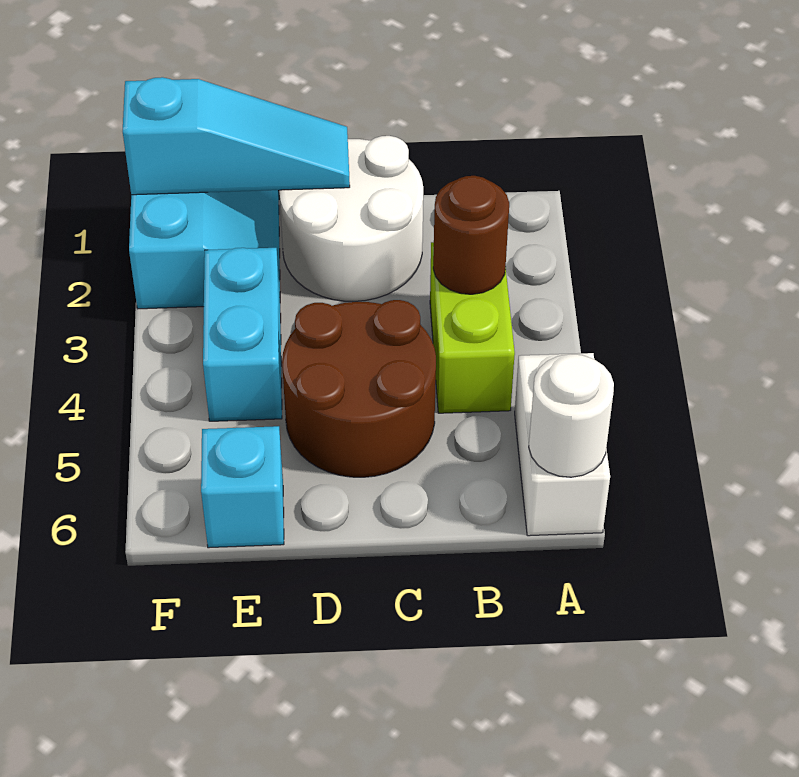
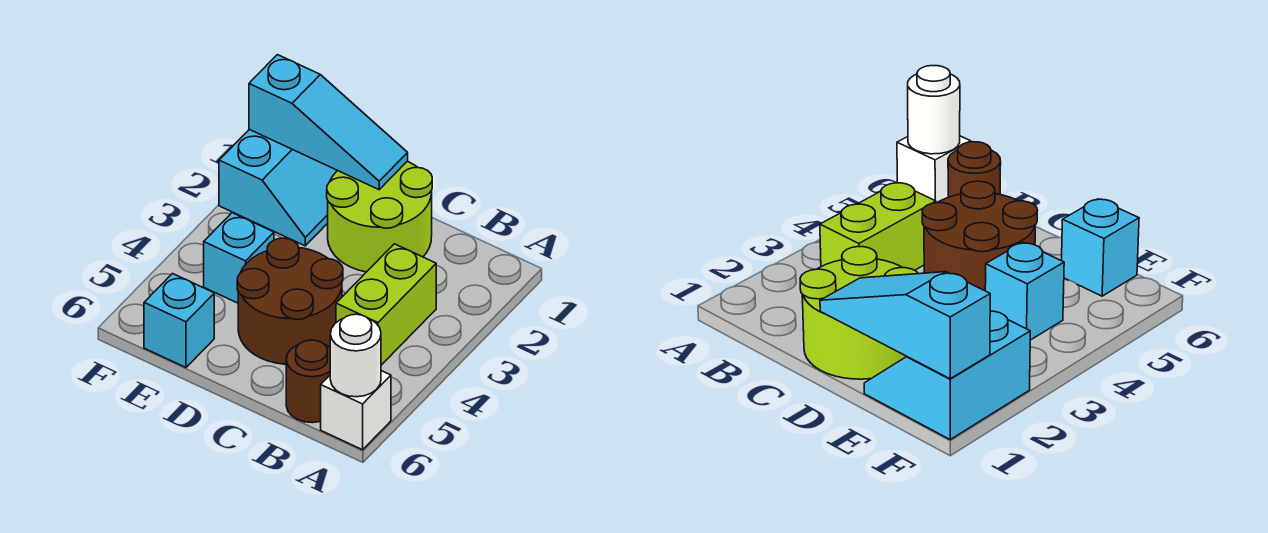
white brick A5:A6 level 1 -> white brick A6 level 1
brown round brick B3 level 2 -> brown round brick B6 level 1
white round brick C1:D2 level 1 -> lime round brick C1:D2 level 1
cyan brick E3:E4 level 1 -> cyan brick E4 level 1

